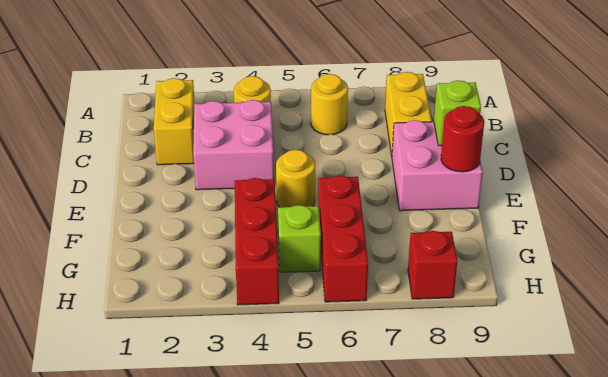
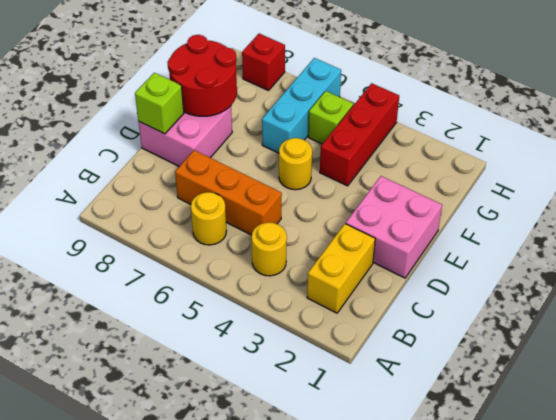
yellow brick B8:C8 level 1 -> none
pink brick C3:D4 level 1 -> pink brick D1:E2 level 1
none -> orange brick C5:C7 level 1
red round brick E9 level 2 -> red round brick E8:F9 level 2
red brick F6:H6 level 1 -> cyan brick F6:H6 level 1

